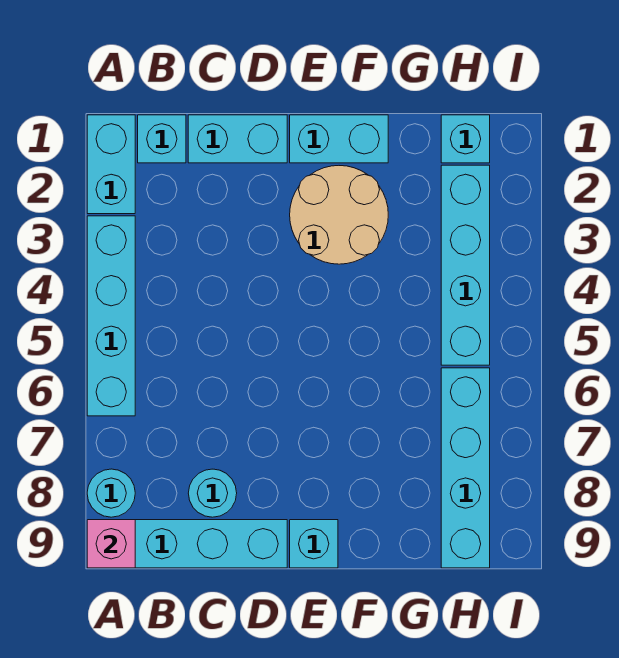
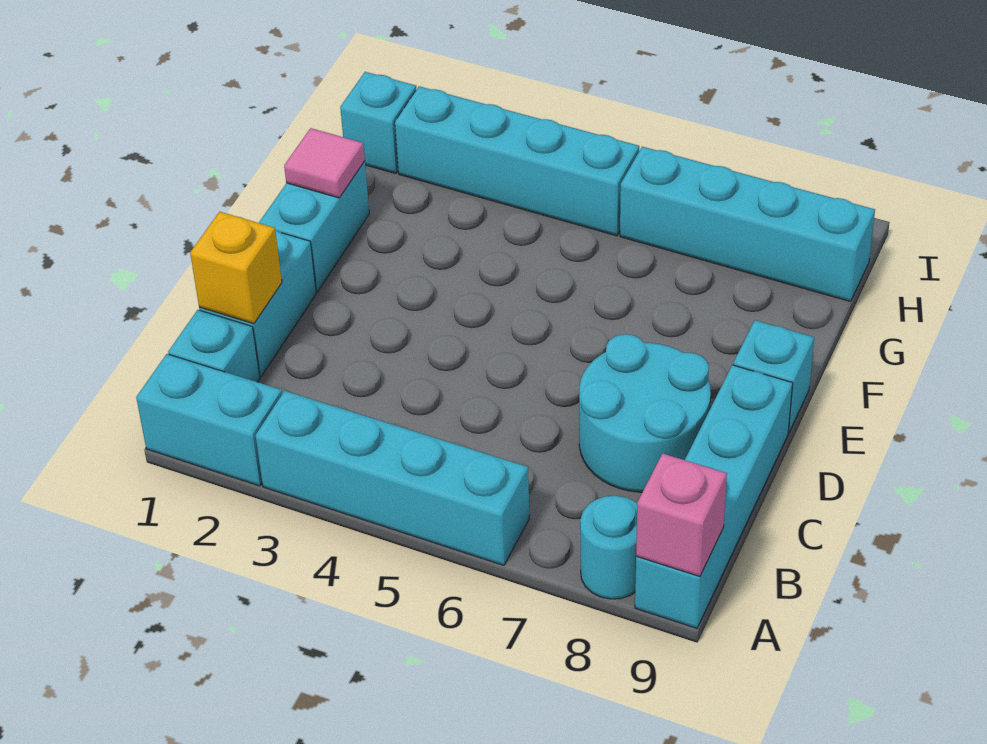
none -> yellow brick C1 level 2
cyan round brick C8 level 1 -> cyan round brick C7:D8 level 1
tan round brick E2:F3 level 1 -> none
none -> pink tile F1 level 2

